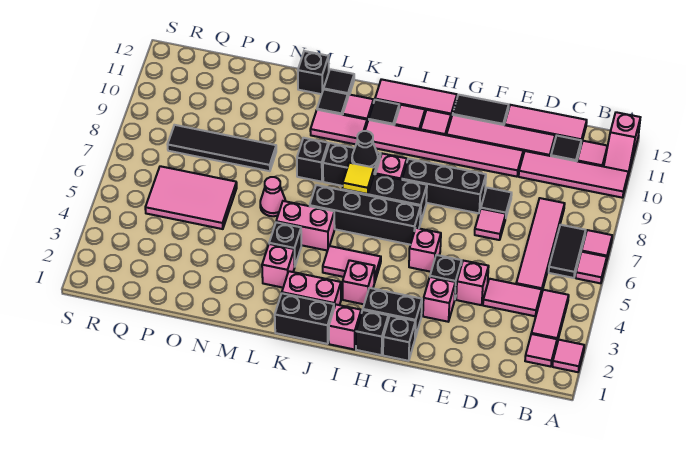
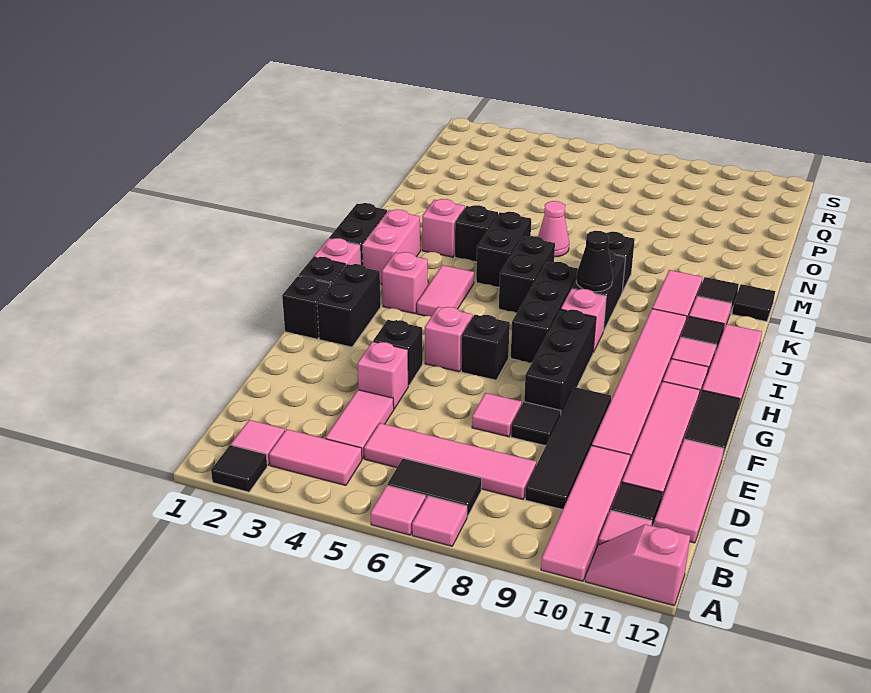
pink tile A2 level 1 -> black tile A2 level 1
pink brick F3 level 1 -> none
black brick H6:K6 level 1 -> black brick J6:K6 level 1
yellow tile J7 level 2 -> none
pink brick K5:L5 level 1 -> black brick K5:L5 level 1
black brick M12 level 1 -> black brick G6 level 1
black tile N8:Q8 level 1 -> black tile C9:F9 level 1
pink tile O5:Q6 level 1 -> none

